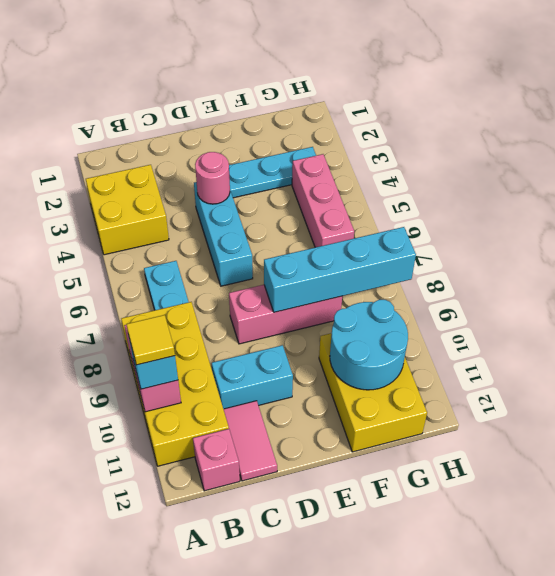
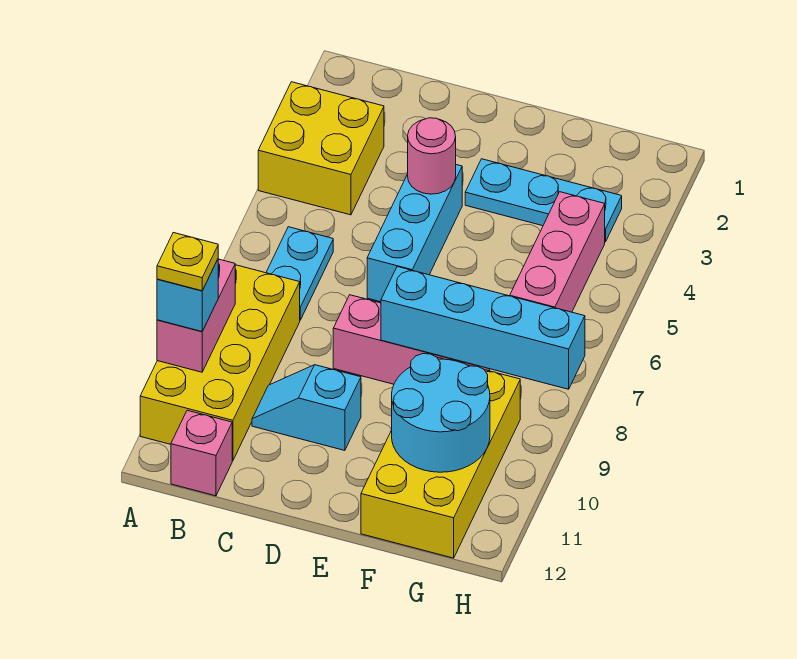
yellow tile A10 level 4 -> yellow plate A10 level 4
cyan brick C10:D10 level 1 -> cyan slope C10:D10 level 1 top D
pink tile C11:C12 level 1 -> none
yellow brick F10:G12 level 1 -> yellow brick F9:G12 level 1

